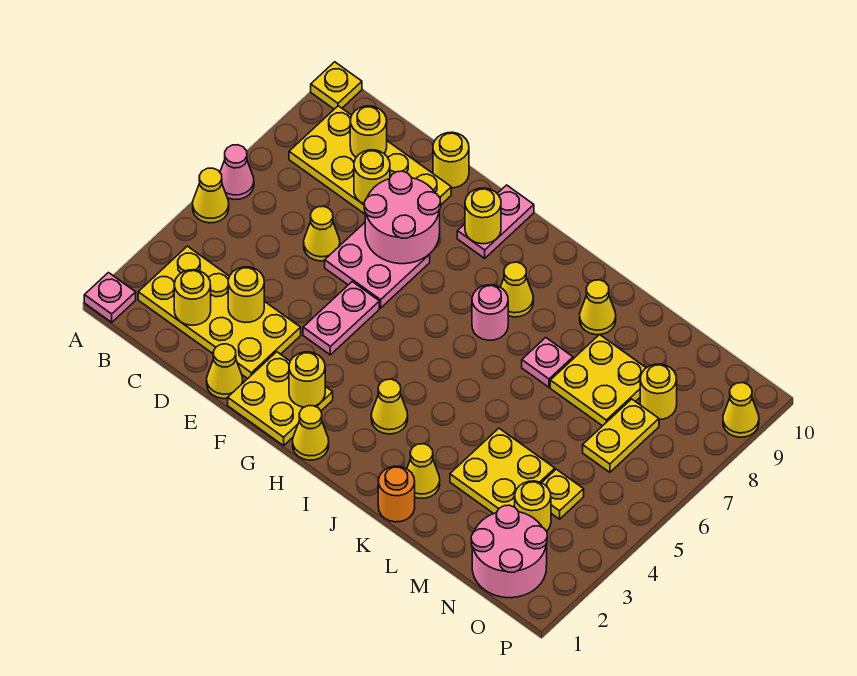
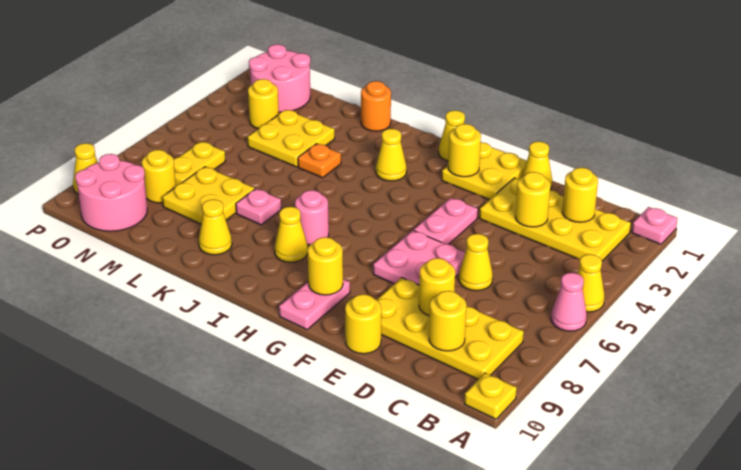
pink round brick E7:F8 level 2 -> pink round brick N9:O10 level 1
yellow cone K2 level 1 -> none
none -> orange plate K4 level 1
yellow plate N4 level 1 -> none

